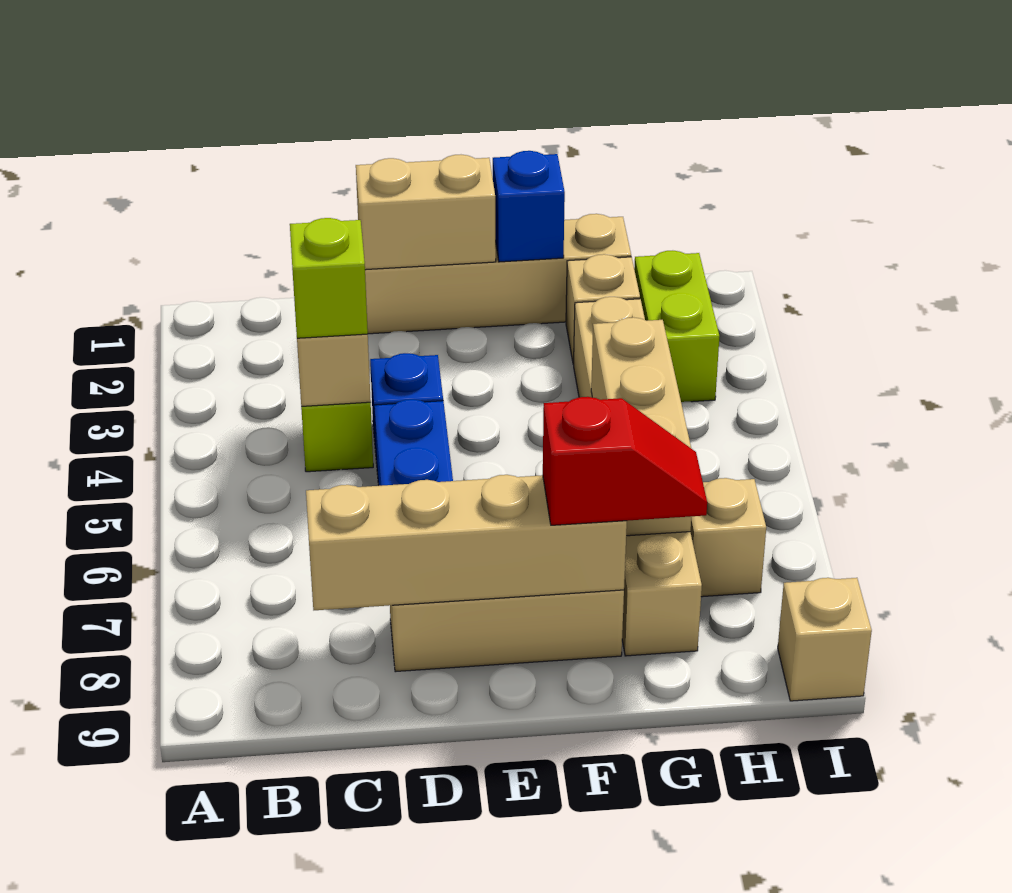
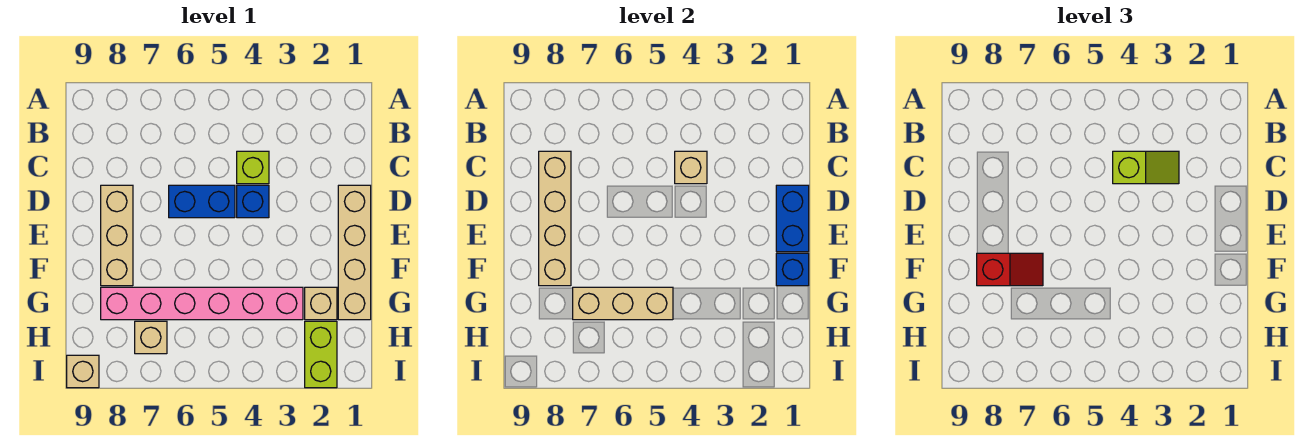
tan brick D1:E1 level 2 -> blue brick D1:E1 level 2
red slope F8:G8 level 3 top F -> red slope F7:F8 level 3 top 8
tan brick G3:G8 level 1 -> pink brick G3:G8 level 1
lime brick H2:H3 level 1 -> lime brick H2:I2 level 1

